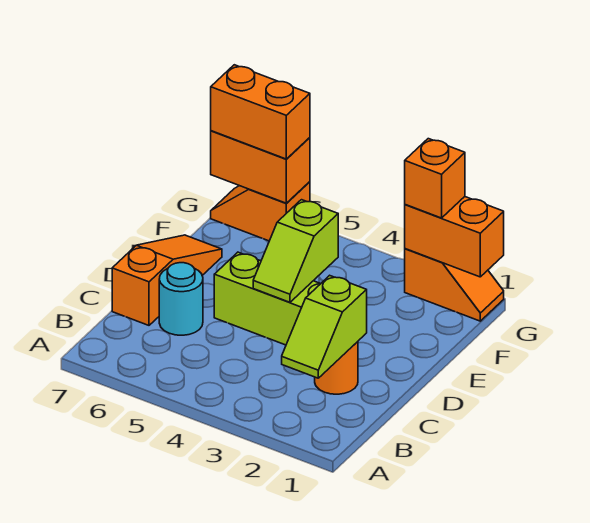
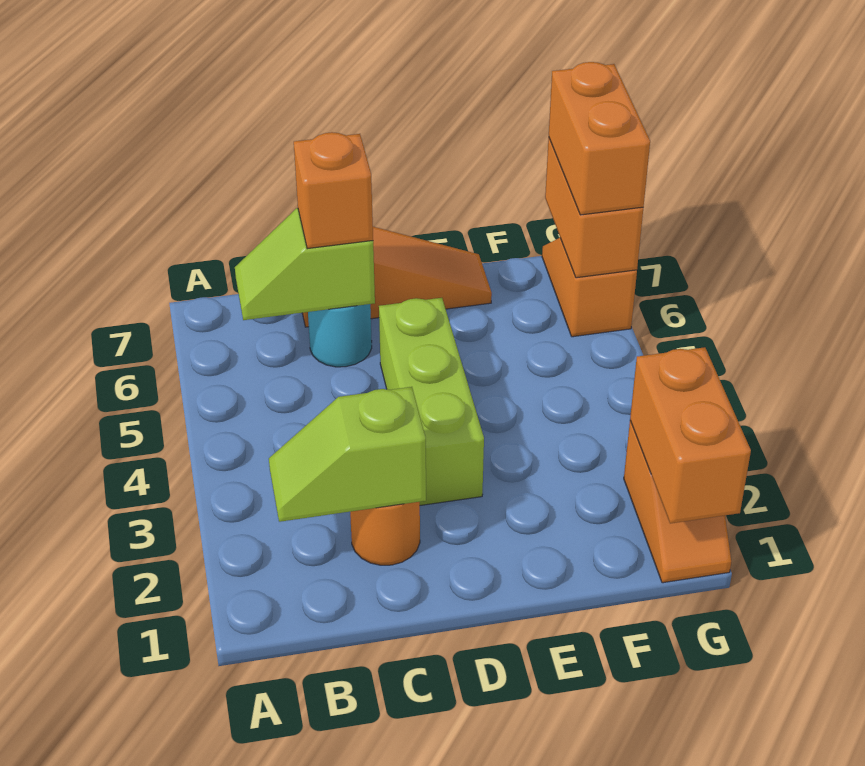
lime slope D4:E4 level 2 top E -> lime slope B6:C6 level 2 top C
orange brick G2 level 3 -> orange brick C6 level 3

